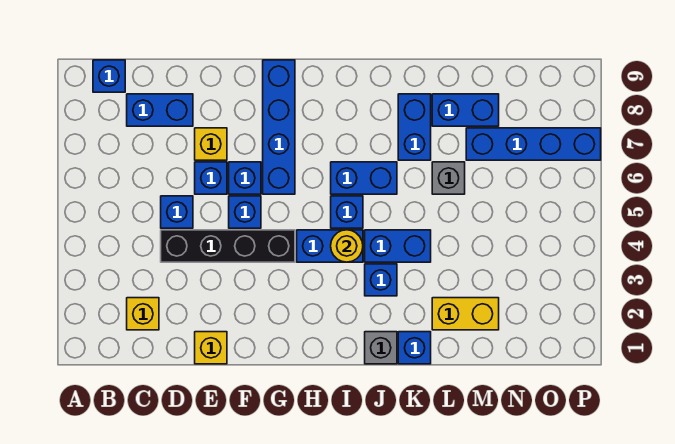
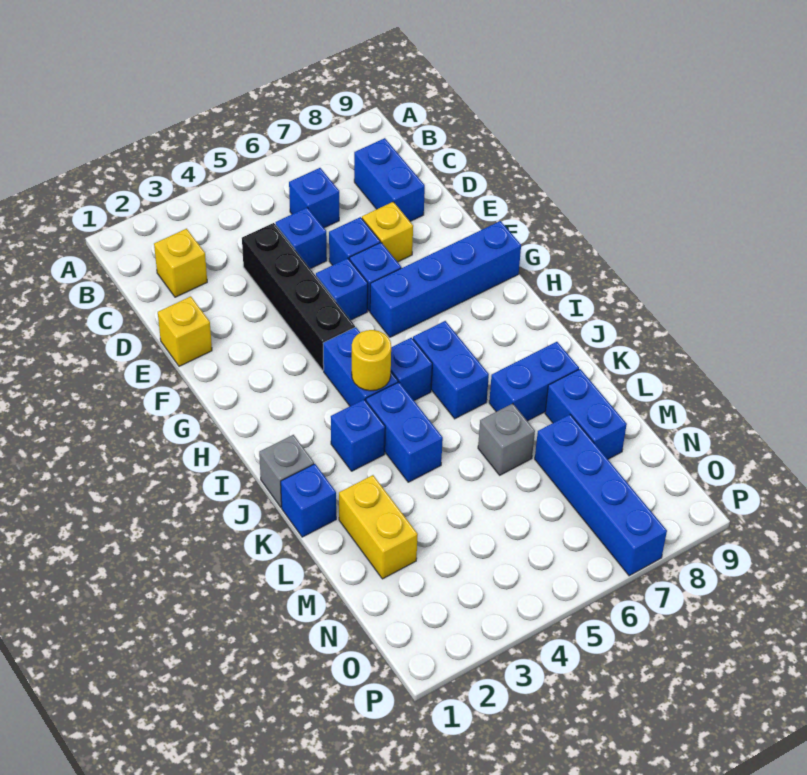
blue brick B9 level 1 -> blue brick C6 level 1

